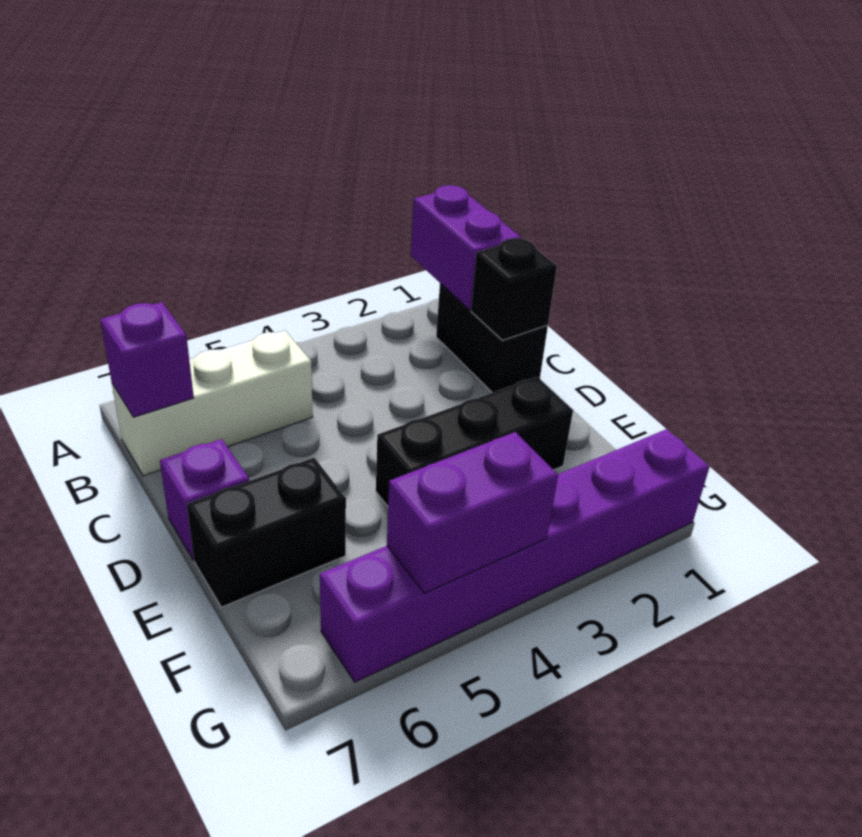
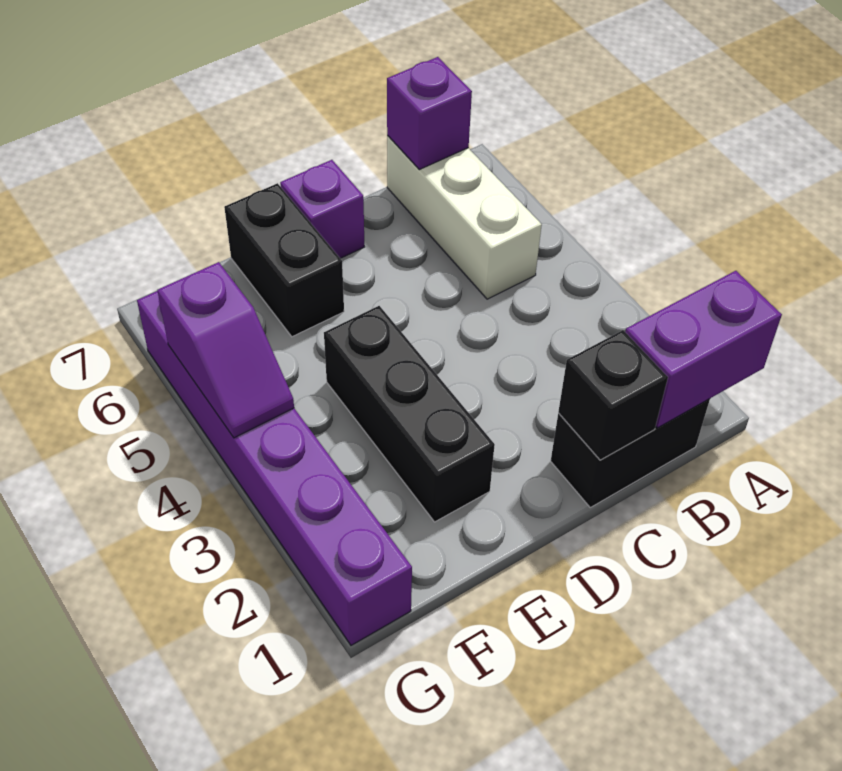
purple brick G4:G5 level 2 -> purple slope G4:G5 level 2 top 5

